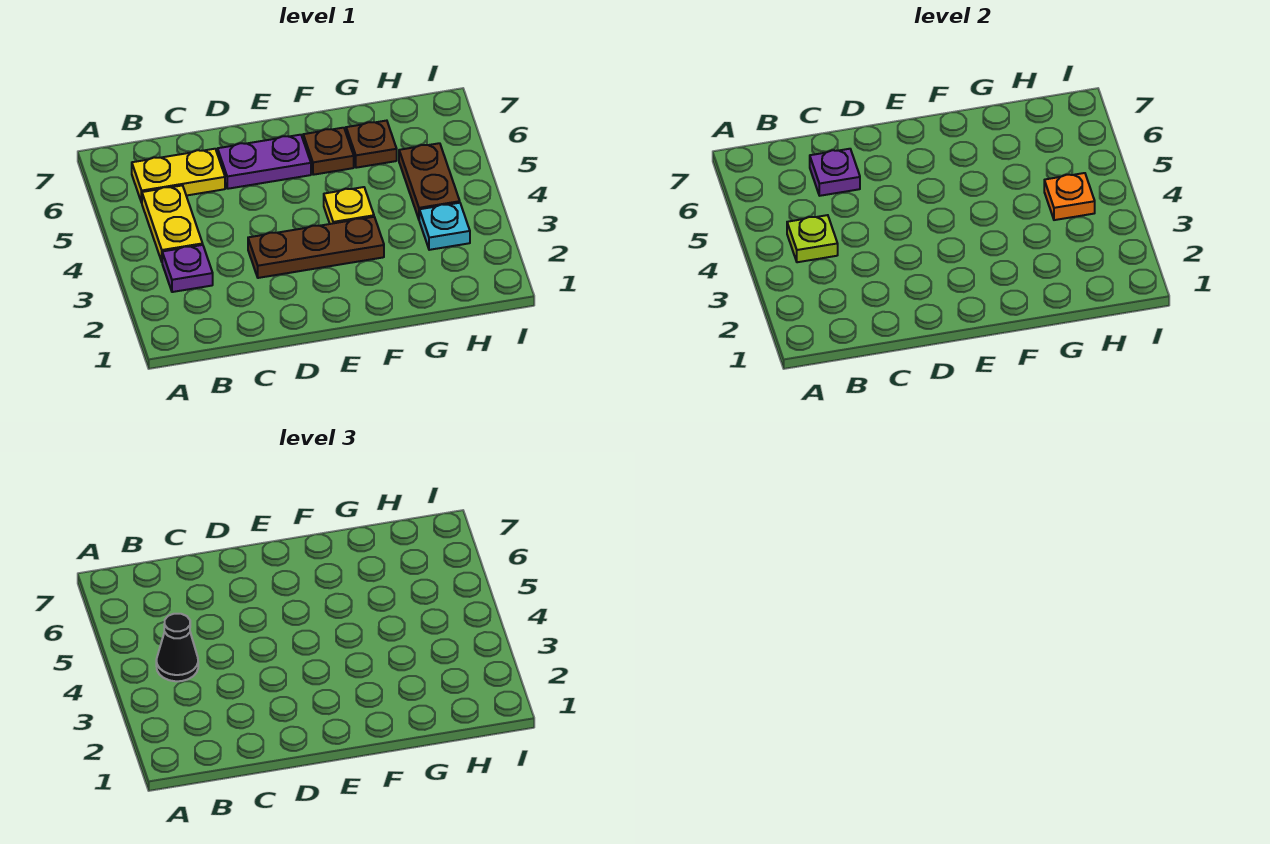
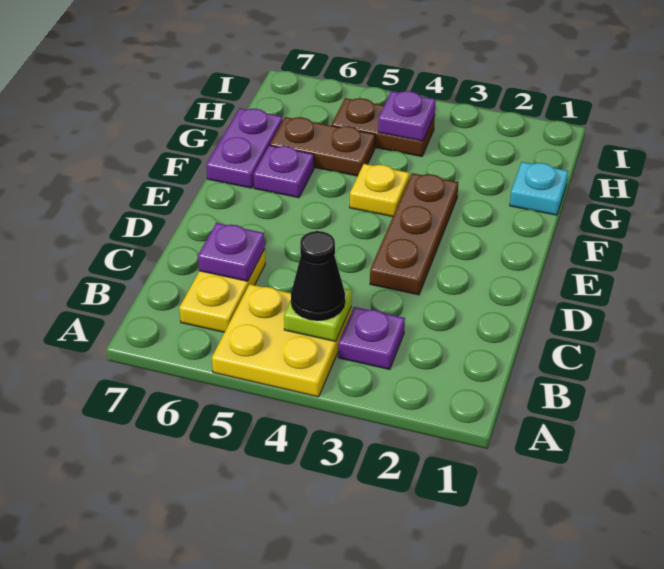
yellow plate B4:B5 level 1 -> yellow plate A4:B5 level 1
purple plate D6:E6 level 1 -> purple plate F7:G7 level 1
brown plate F6 level 1 -> purple plate F6 level 1
brown plate G6 level 1 -> brown plate G5:G6 level 1
cyan plate H3 level 1 -> cyan plate G1 level 1
orange plate H4 level 2 -> purple plate H4 level 2

